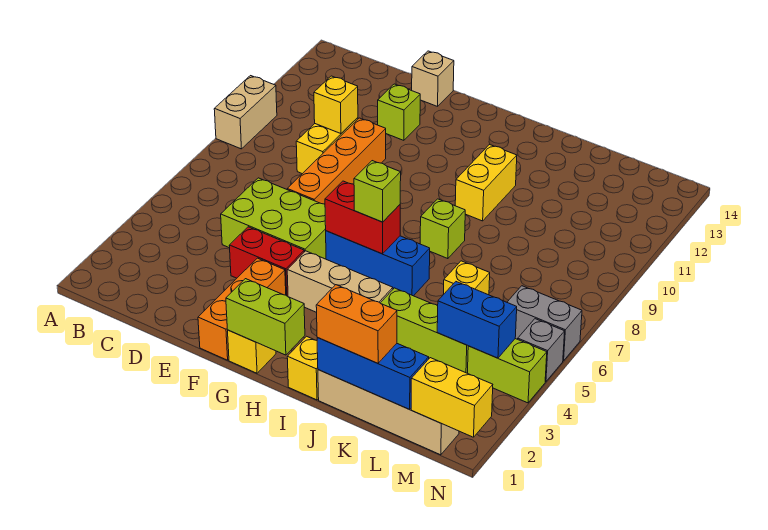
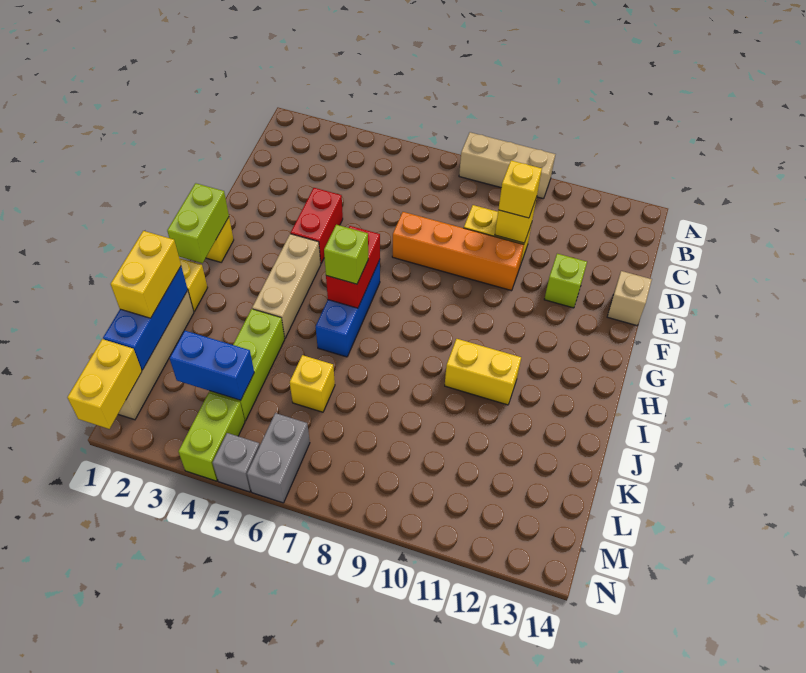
tan brick A9:A10 level 1 -> tan brick A8:A10 level 1
lime brick D5:F6 level 1 -> none
none -> yellow brick D10 level 3
orange brick F1:F3 level 1 -> none
lime brick I8 level 1 -> none
orange brick J1:K1 level 3 -> yellow brick J1:K1 level 3
blue brick L4:M4 level 2 -> blue brick L3:L4 level 2

